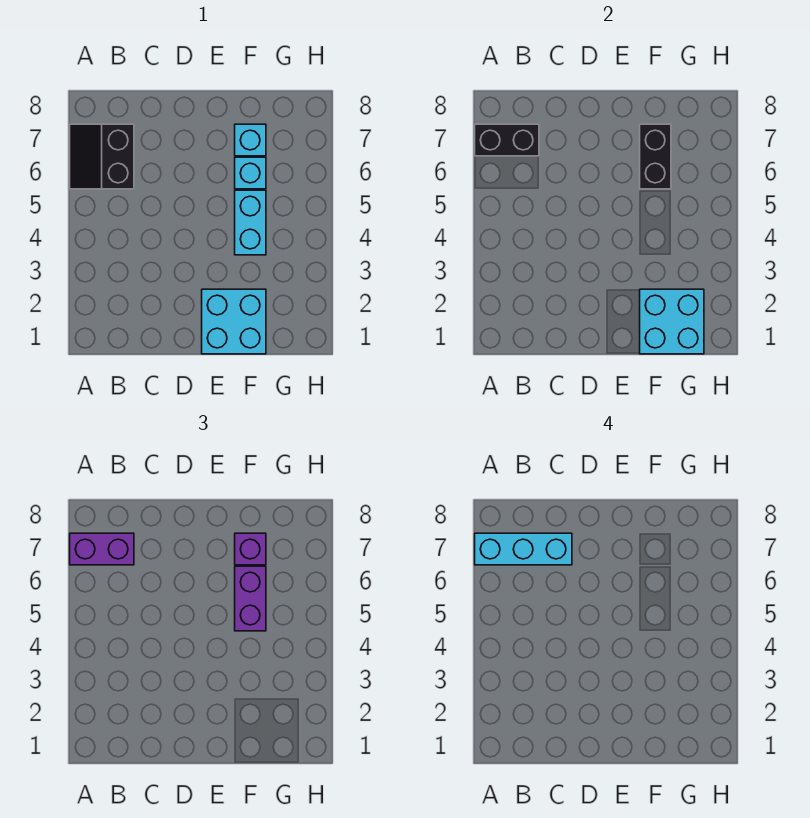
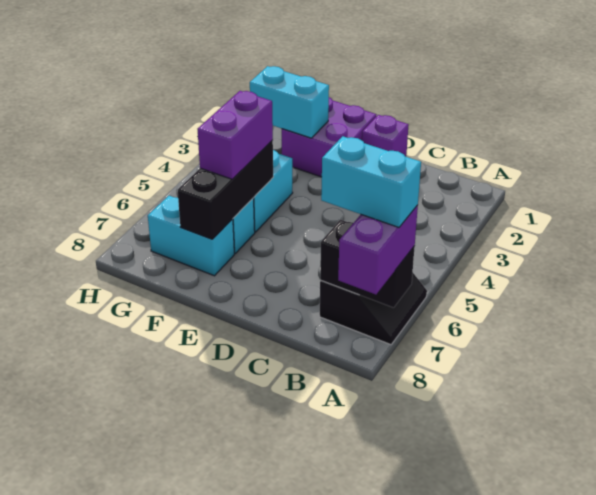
purple brick A7:B7 level 3 -> purple brick A7:A8 level 3
cyan brick A7:C7 level 4 -> cyan brick A7:B7 level 4
cyan brick E1:F2 level 1 -> purple brick E1:F2 level 1
cyan brick F1:G2 level 2 -> cyan brick F2:G2 level 2
black brick F6:F7 level 2 -> black brick F5:F7 level 2
cyan brick F7 level 1 -> cyan brick F7:G7 level 1
purple brick F7 level 3 -> purple brick D1 level 1

